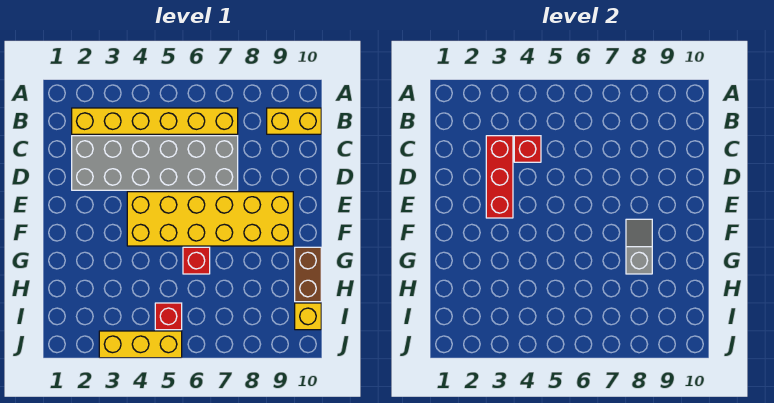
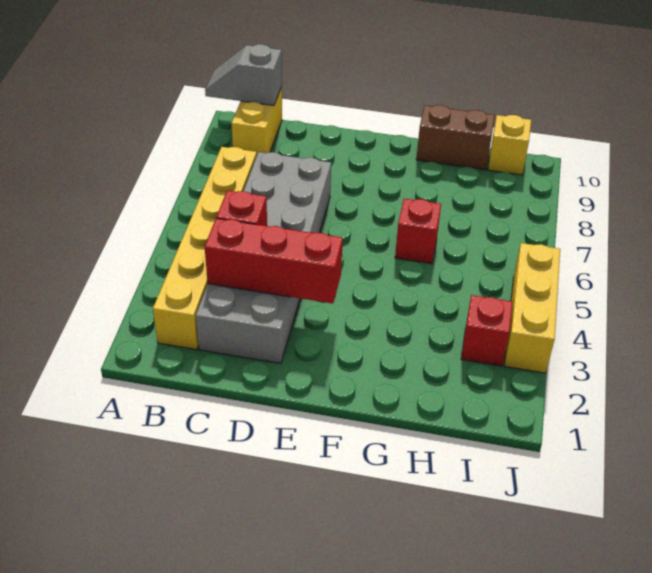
yellow brick E4:F9 level 1 -> none
grey slope F8:G8 level 2 top G -> grey slope A10:B10 level 2 top B
red brick I5 level 1 -> red brick I3 level 1

